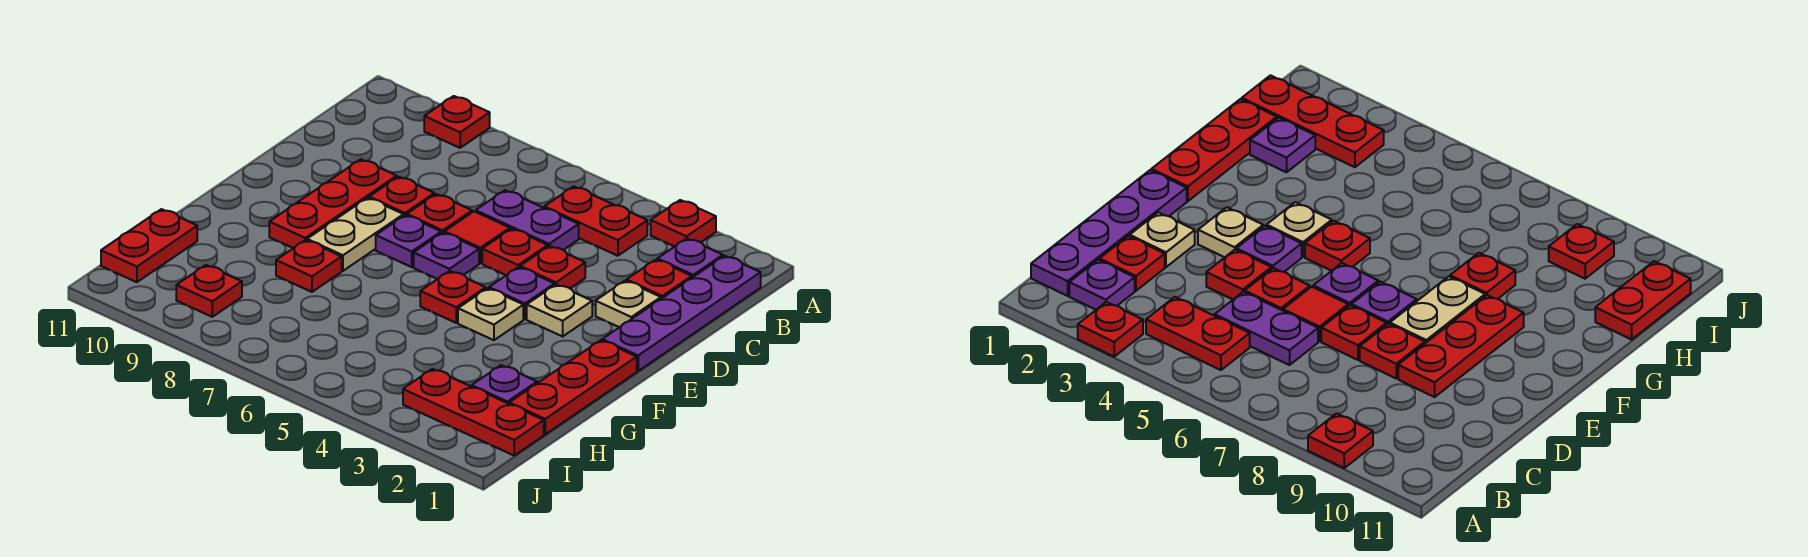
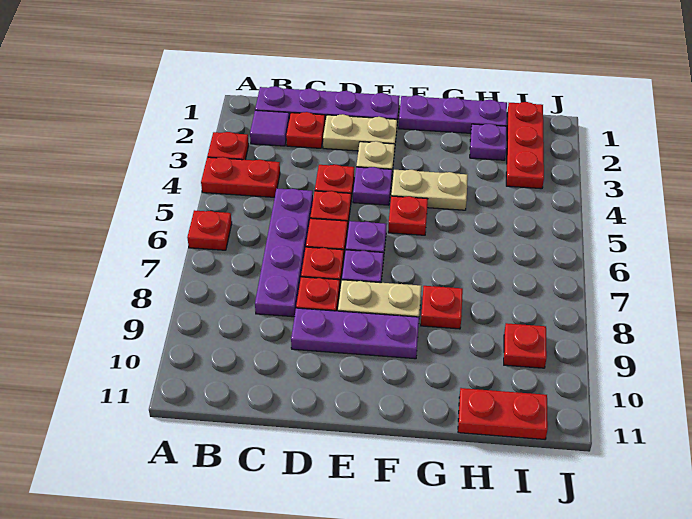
red plate A9 level 1 -> red plate A6 level 1
purple plate B2 level 1 -> purple tile B2 level 1
red plate B4:B5 level 1 -> red plate A4:B4 level 1
purple plate C5:C6 level 1 -> purple plate C5:C8 level 1
tan plate D2 level 1 -> tan plate D2:E2 level 1
red plate D9:F9 level 1 -> purple plate D9:F9 level 1
red plate F1:H1 level 1 -> purple plate F1:H1 level 1
tan plate F4 level 1 -> tan plate F4:G4 level 1

